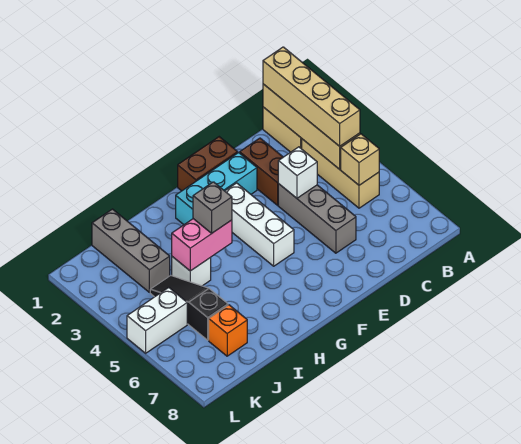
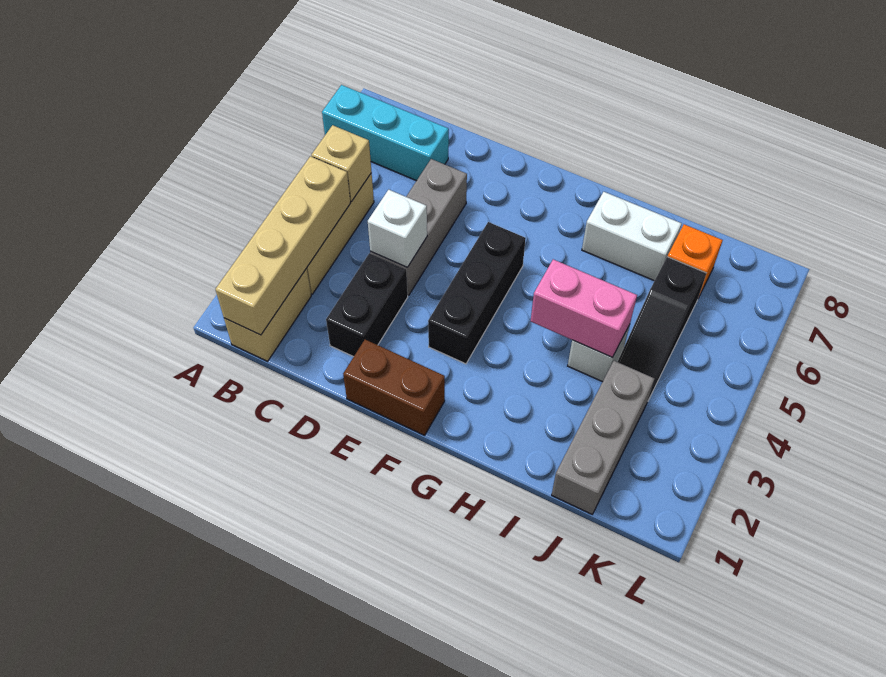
tan brick B1:B4 level 3 -> none
brown brick D2:D3 level 1 -> black brick D2:D3 level 1
cyan brick E2:G2 level 1 -> cyan brick A7:C7 level 1
white brick F3:F5 level 1 -> black brick F3:F5 level 1
grey brick H4 level 3 -> none
white brick K5:L5 level 1 -> white brick H7:I7 level 1

